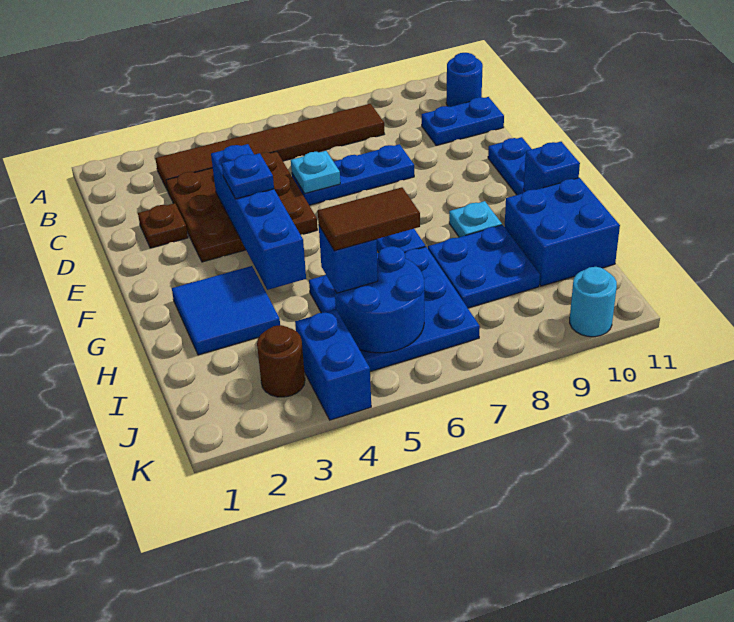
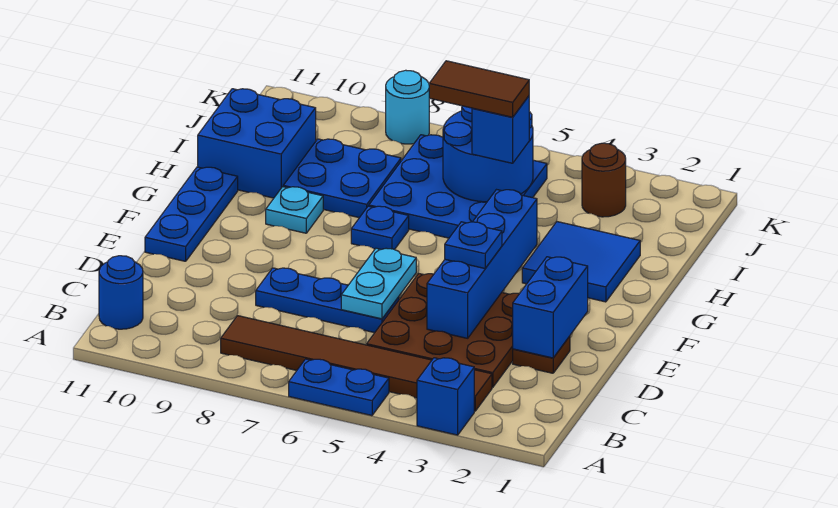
blue plate C10:C11 level 1 -> blue plate A5:A6 level 1
cyan plate D6 level 2 -> cyan plate D6:E6 level 2
blue brick G11 level 2 -> blue brick A3 level 1
blue brick J4:K4 level 1 -> blue brick D2:E2 level 2
cyan round brick K10 level 1 -> cyan round brick K8 level 1

